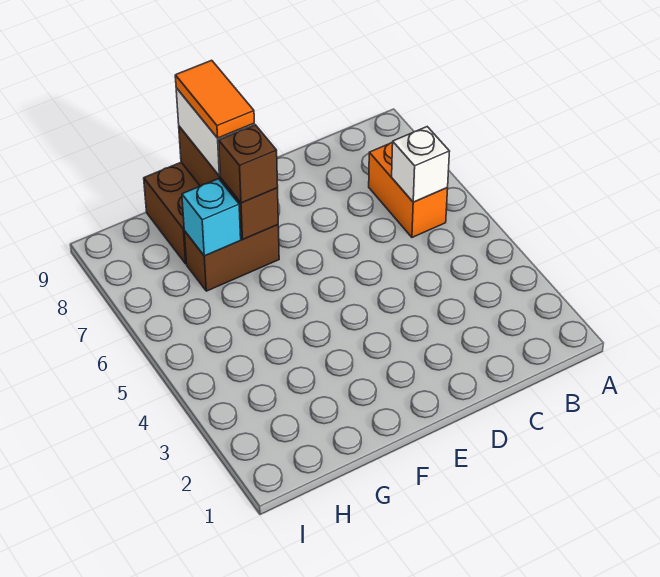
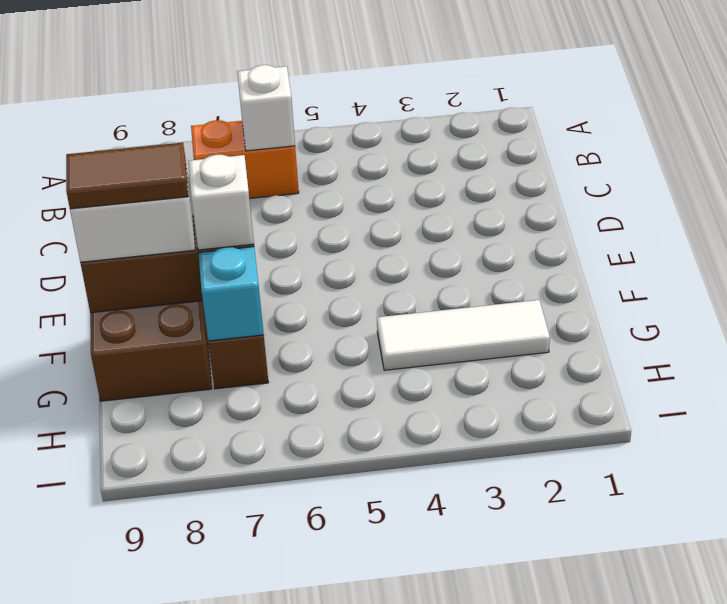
brown brick F7 level 3 -> white brick F7 level 3
orange tile F8:F9 level 4 -> brown tile F8:F9 level 4
none -> white tile G2:G4 level 1

